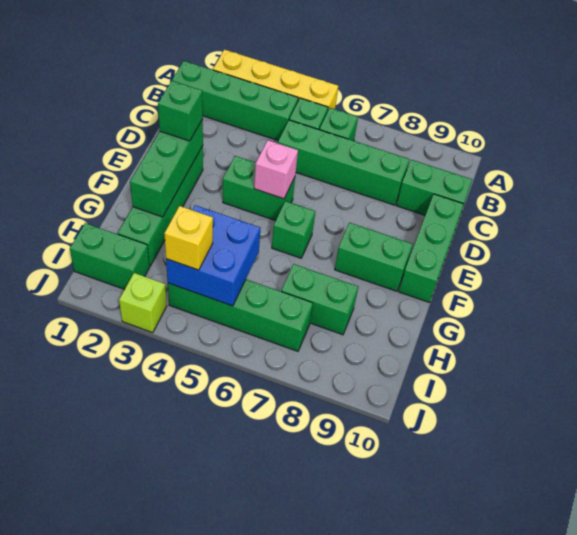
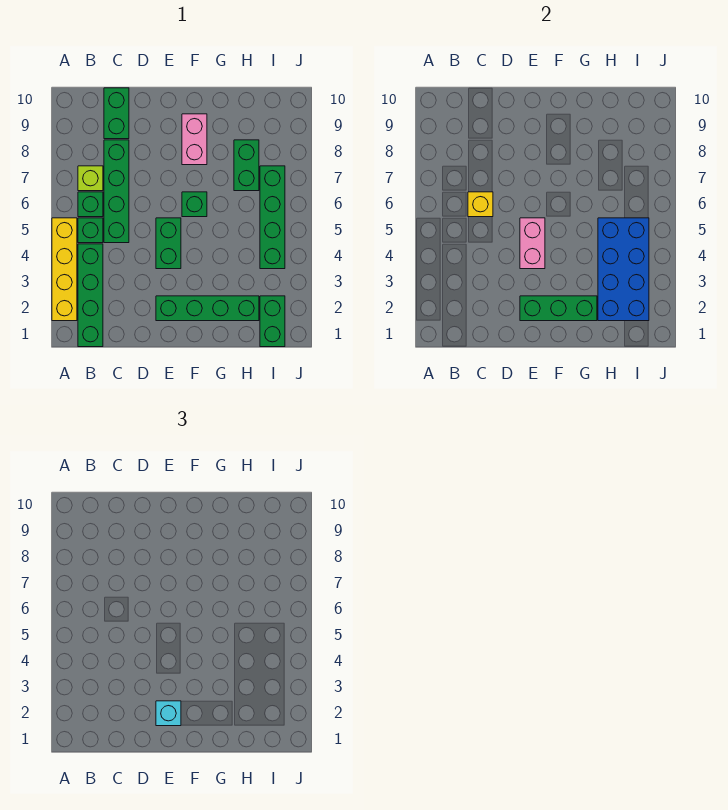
green brick D10:F10 level 1 -> none
green brick E2 level 3 -> cyan brick E2 level 3
pink brick E5 level 2 -> pink brick E4:E5 level 2
green brick F8:F9 level 1 -> pink brick F8:F9 level 1
blue brick H4:I5 level 2 -> blue brick H2:I5 level 2
yellow brick I4 level 3 -> yellow brick C6 level 2
lime brick J3 level 1 -> lime brick B7 level 1

